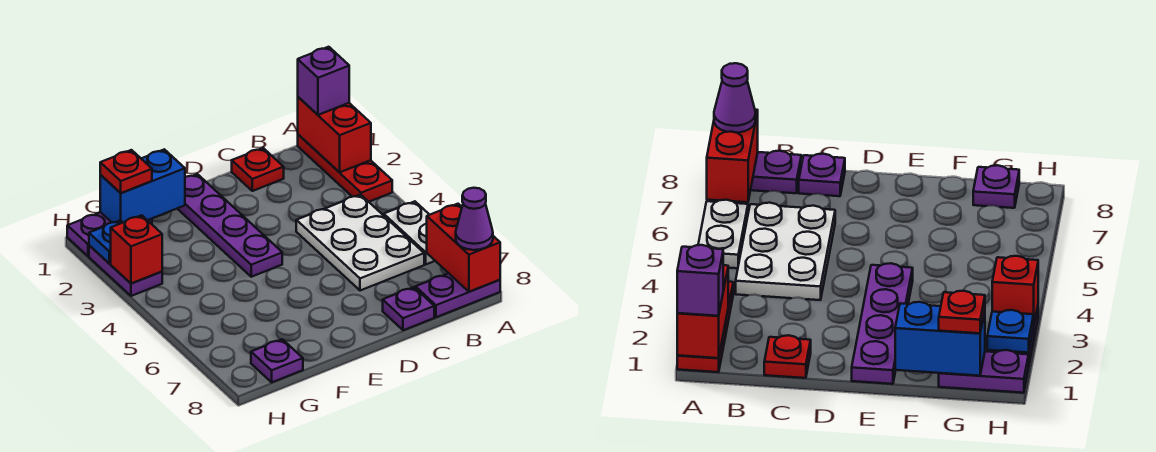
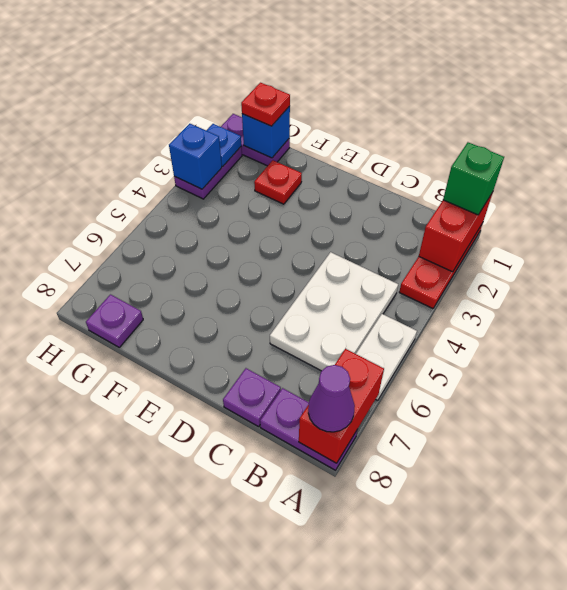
purple brick A1 level 3 -> green brick A1 level 3
red plate C1 level 1 -> red plate F2 level 1
purple plate E1:E4 level 1 -> none
blue brick F1:G1 level 2 -> blue brick G1 level 2
red brick H3 level 2 -> blue brick H3 level 2

